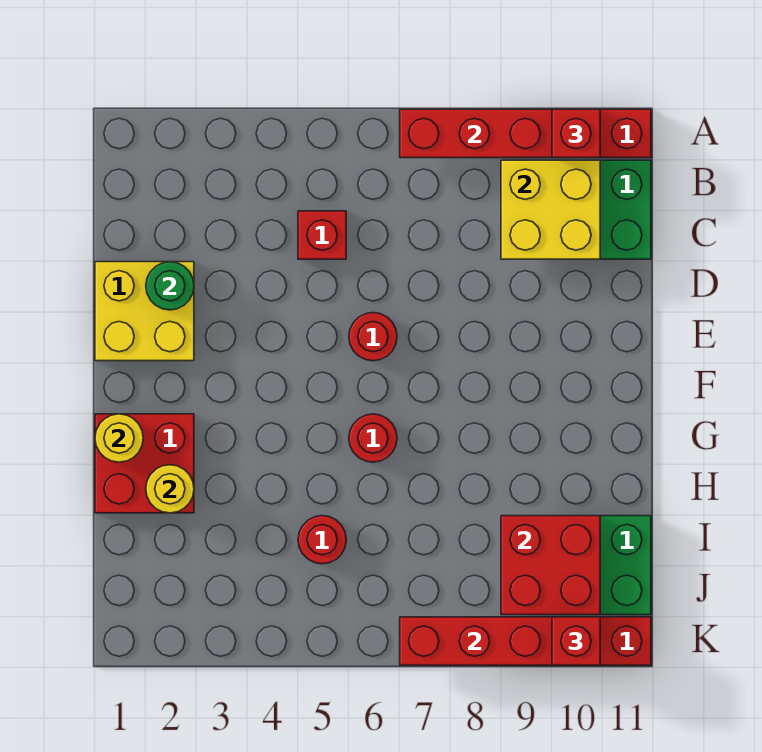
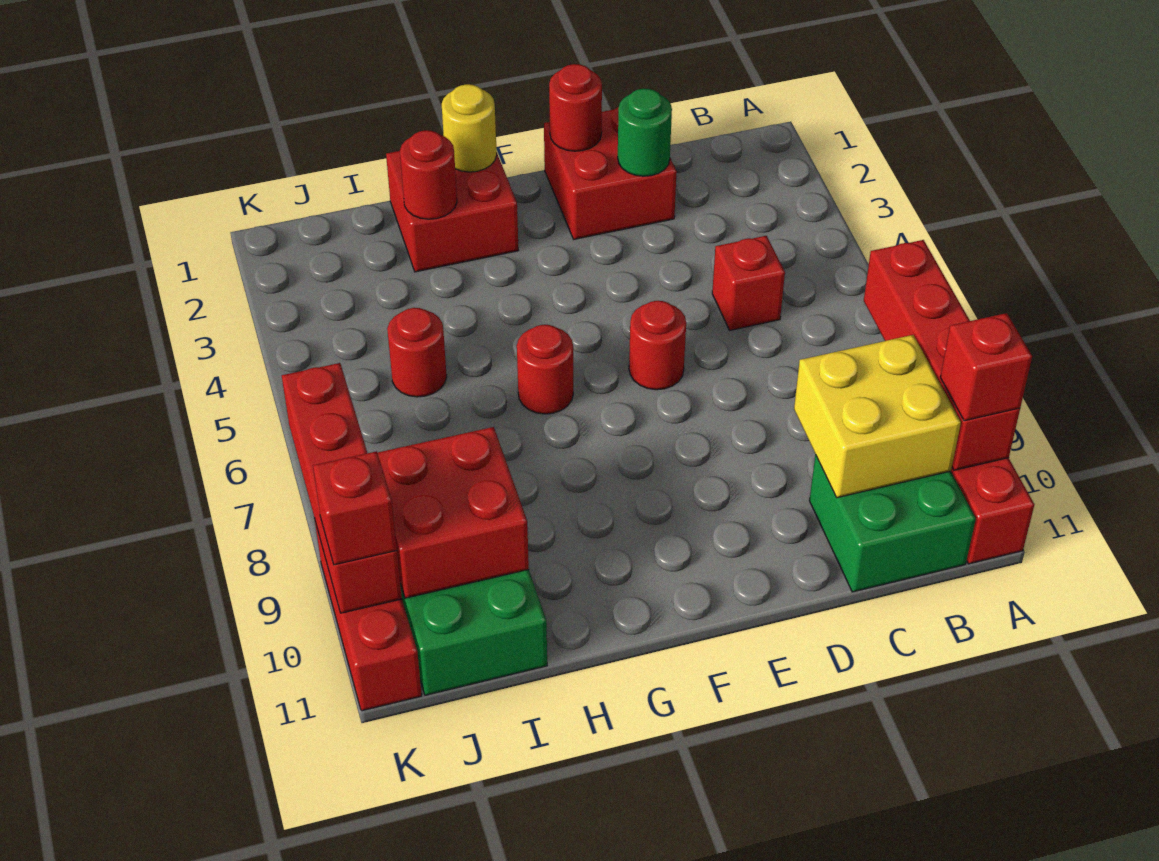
yellow brick D1:E2 level 1 -> red brick D1:E2 level 1
none -> red round brick E1 level 2
yellow round brick H2 level 2 -> red round brick H2 level 2

